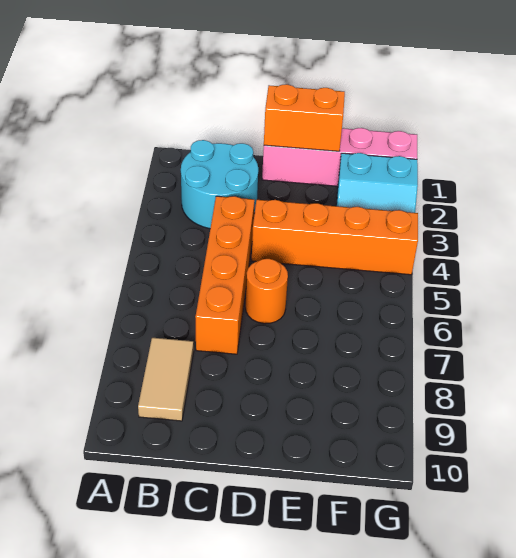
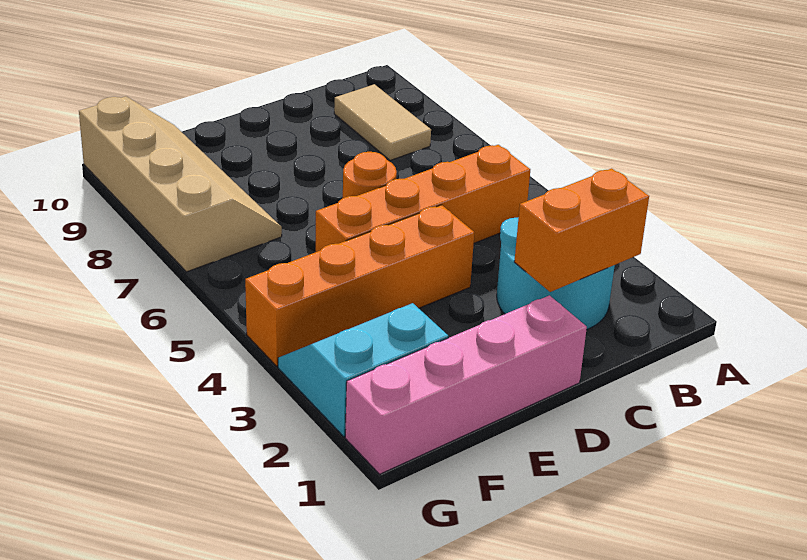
orange brick C4:C7 level 1 -> orange brick B5:E5 level 1
orange brick D1:E1 level 2 -> orange brick B2:C2 level 2
none -> tan slope F7:G10 level 1 top G

